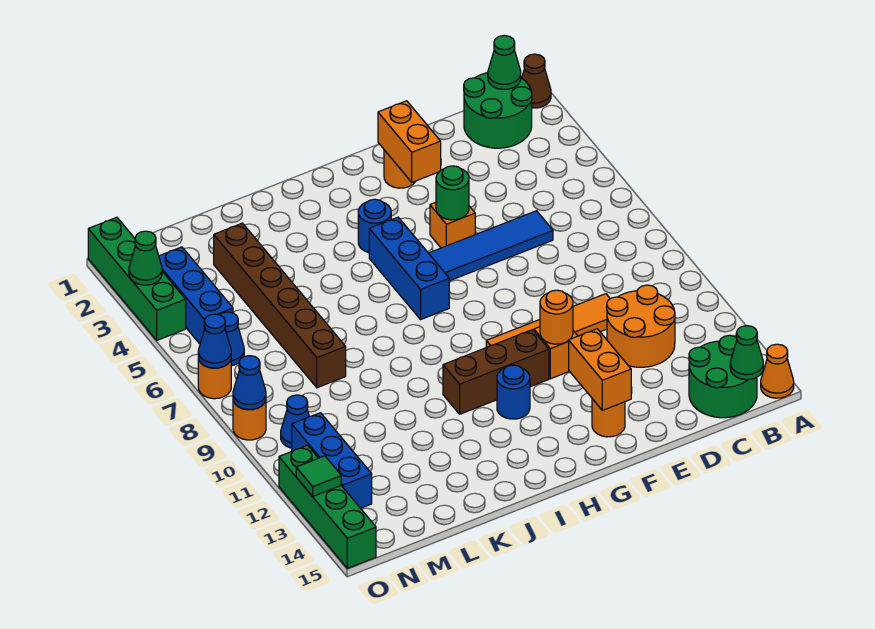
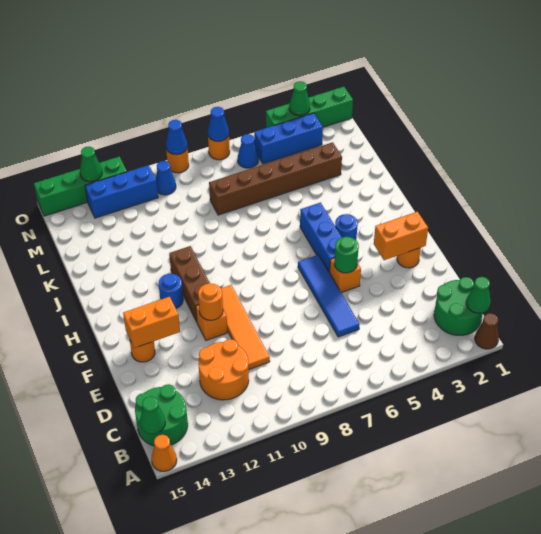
blue brick H5:H7 level 1 -> blue brick G5:I5 level 1
green tile O13 level 2 -> green cone O13 level 2

